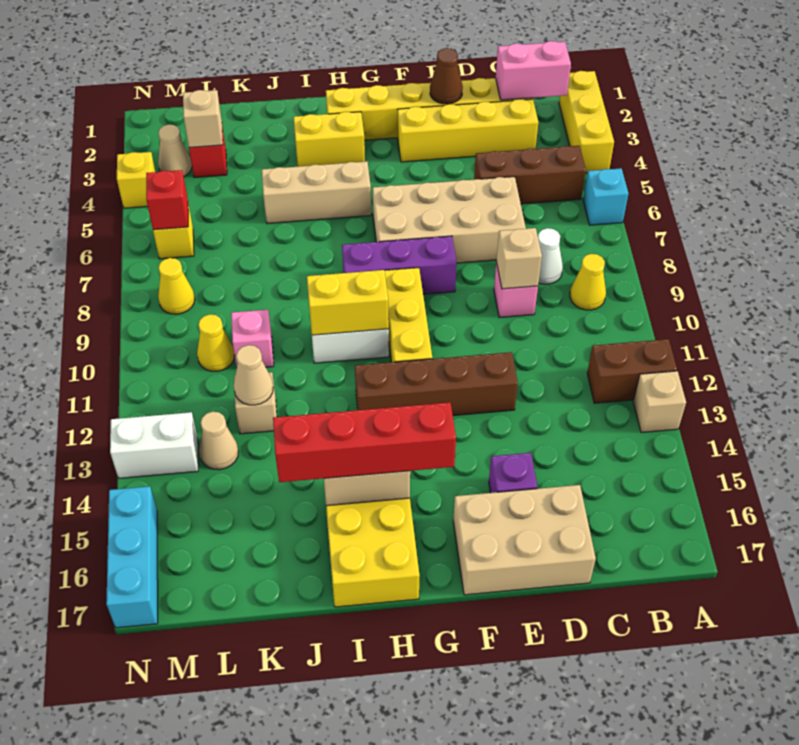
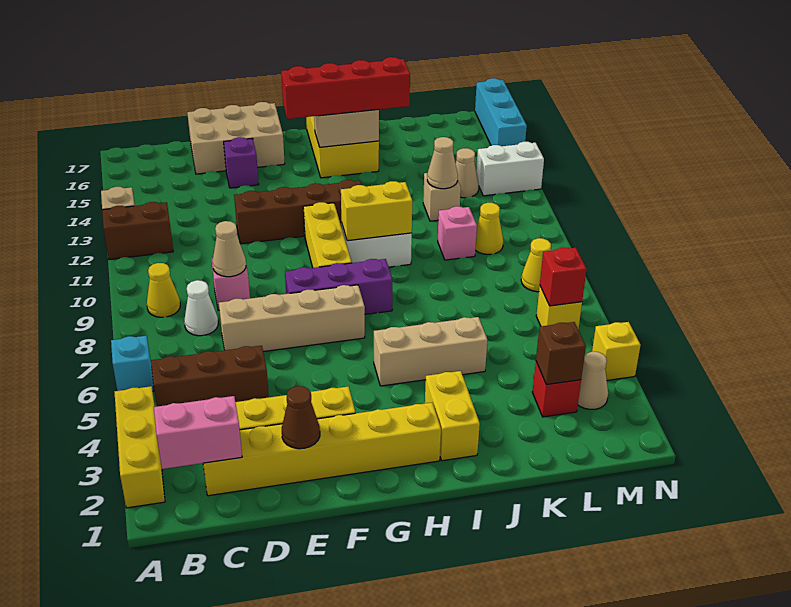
tan brick D6:G7 level 1 -> tan brick D7:G7 level 1
tan brick D9 level 2 -> tan cone D9 level 2
yellow brick H3:I3 level 1 -> yellow brick I2:I3 level 1
tan brick L3 level 2 -> brown brick L3 level 2

